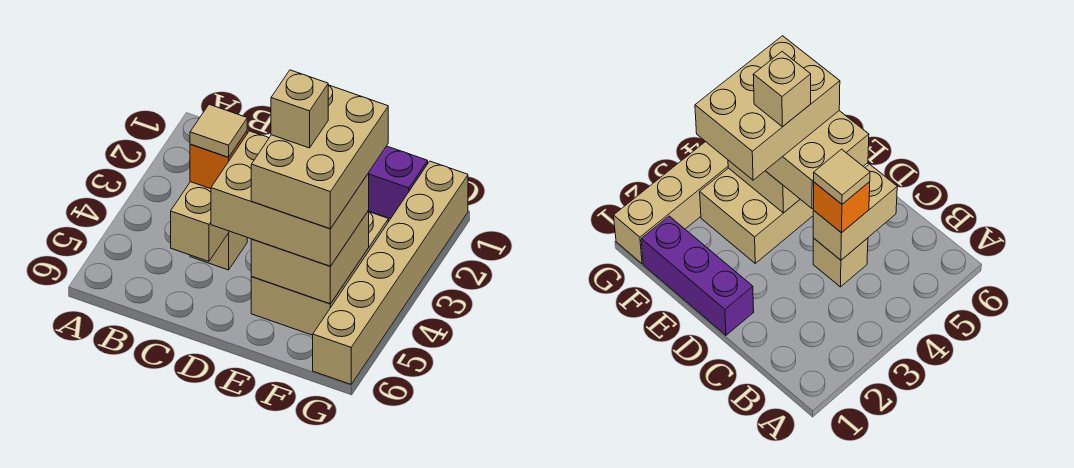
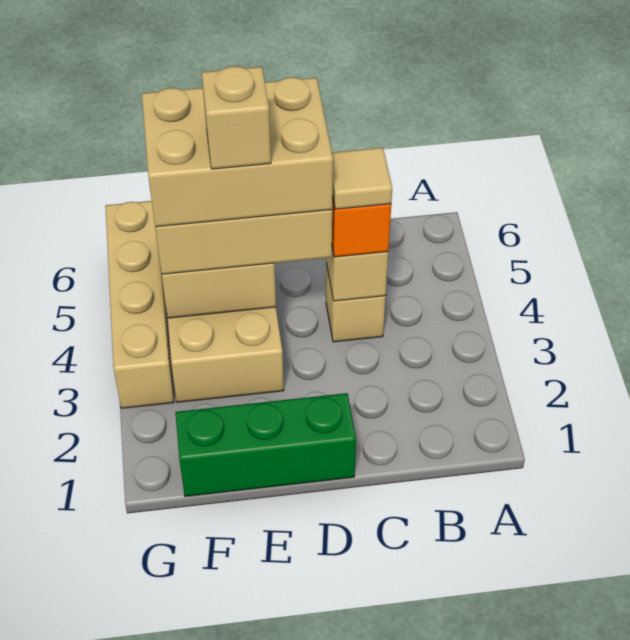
purple brick D1:F1 level 1 -> green brick D1:F1 level 1
tan brick E3:F5 level 4 -> tan brick D4:F5 level 4
tan brick G1:G6 level 1 -> tan brick G3:G6 level 1

